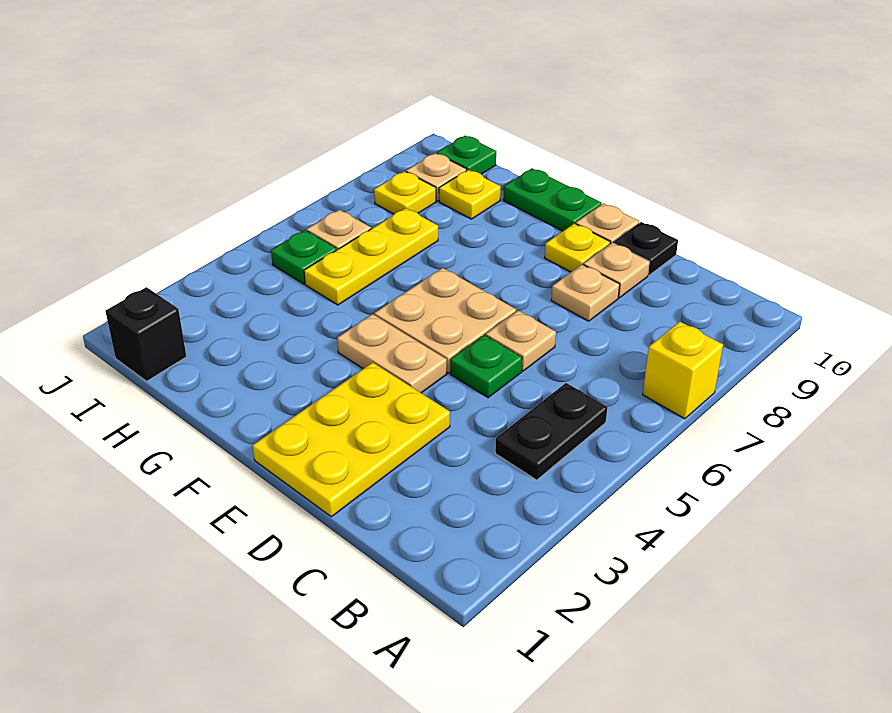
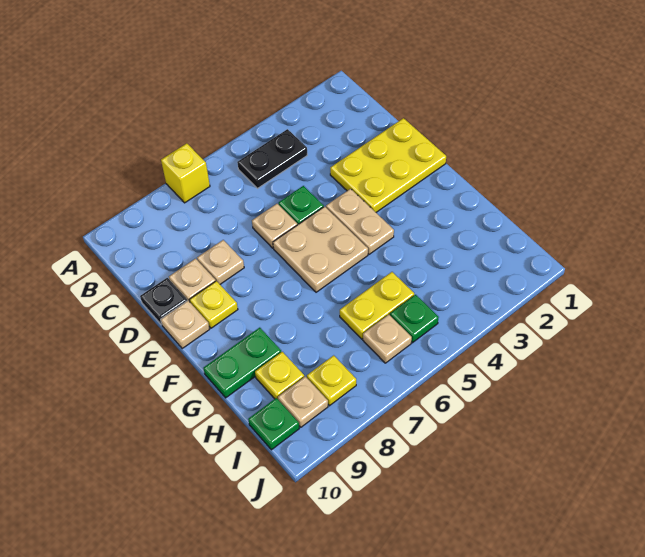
green plate F10:G10 level 1 -> green plate G9:G10 level 1
yellow plate H5:H7 level 1 -> yellow plate H5:H6 level 1
black brick I1 level 1 -> none

